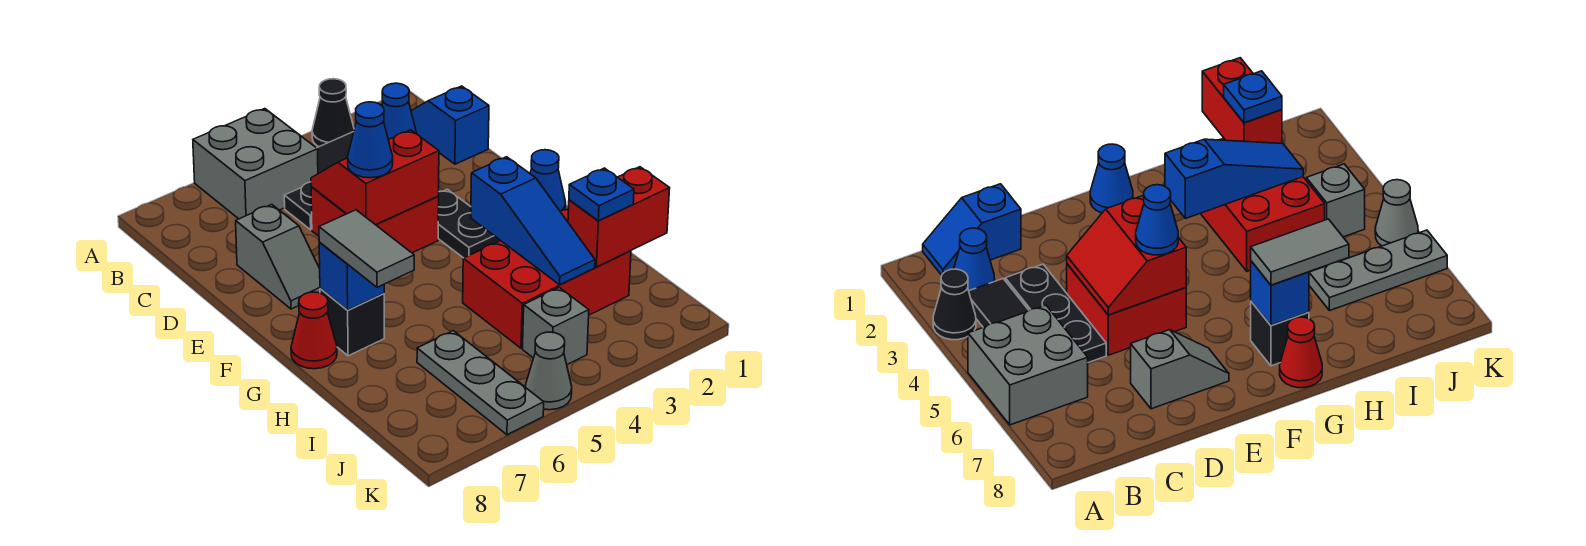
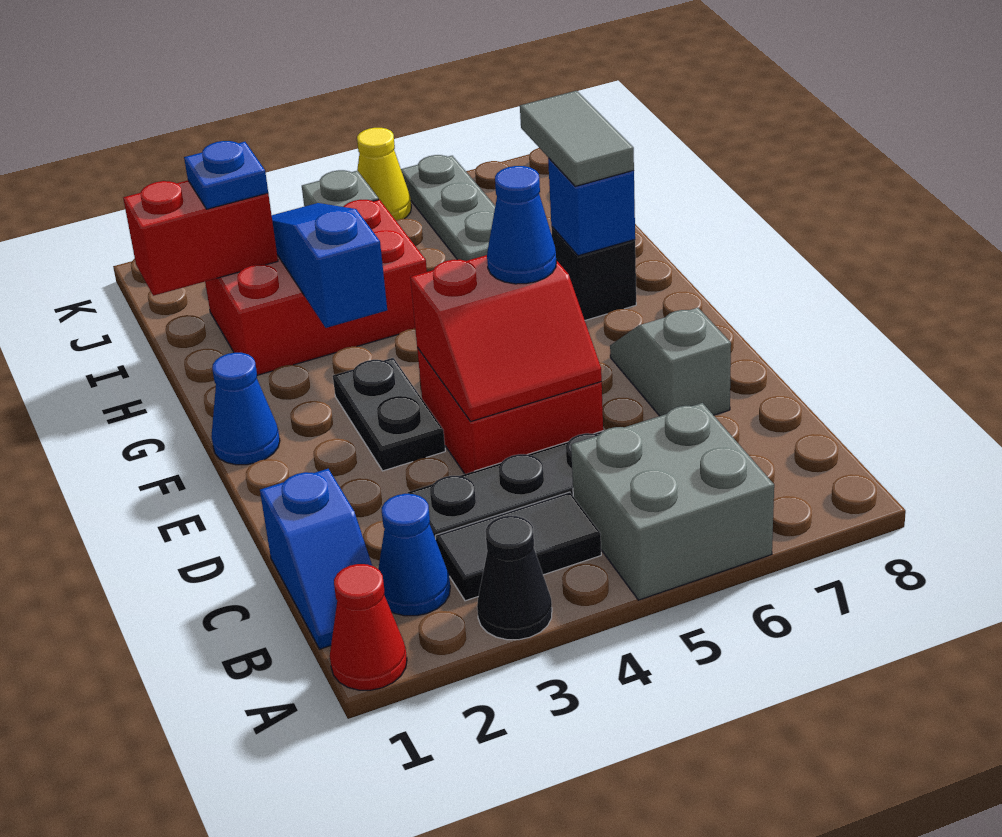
red cone G8 level 1 -> red cone A1 level 1
grey cone K5 level 1 -> yellow cone K5 level 1

